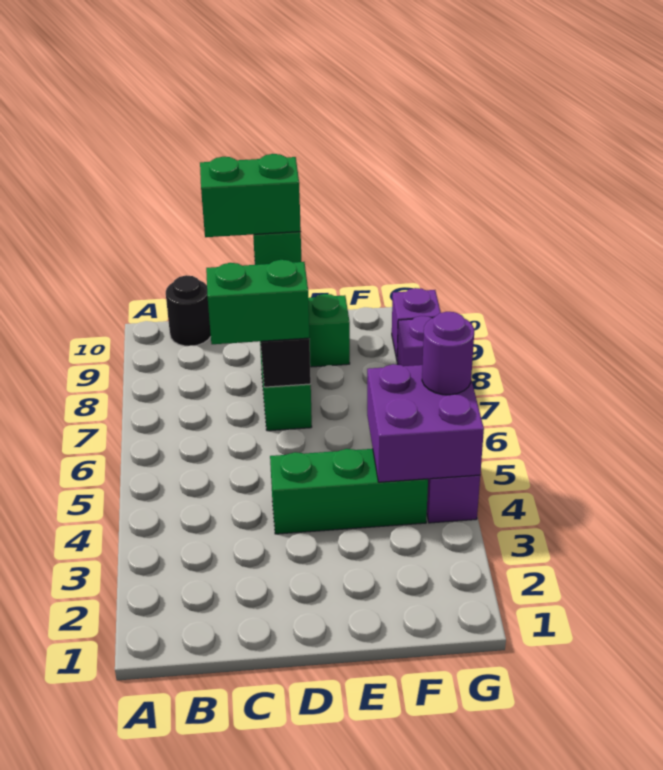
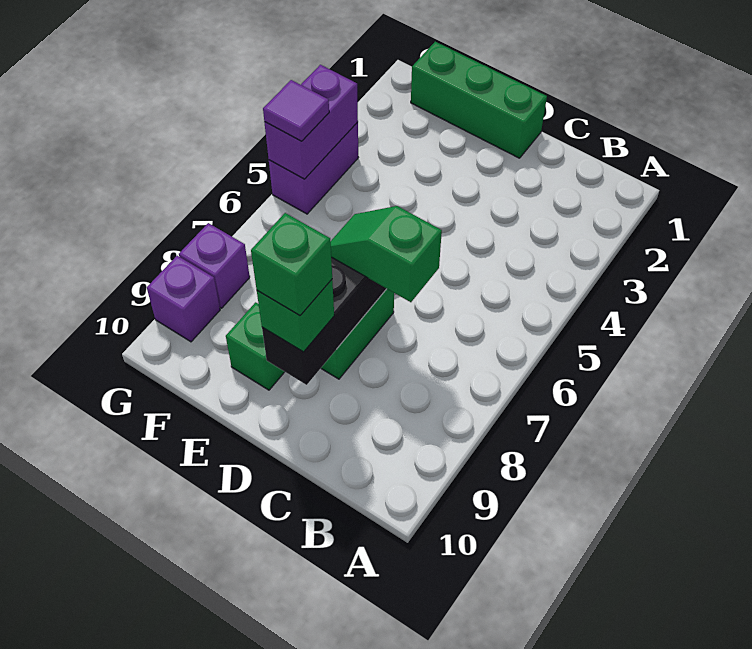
black round brick B10 level 1 -> none
green brick C7:D7 level 3 -> green slope C7:D7 level 3 top C
green brick C9:D9 level 4 -> green brick D9 level 4
green brick D4:F4 level 1 -> green brick D1:F1 level 1
purple brick F4:G5 level 2 -> purple brick G4:G5 level 2
purple round brick G5 level 3 -> purple tile G5 level 3

